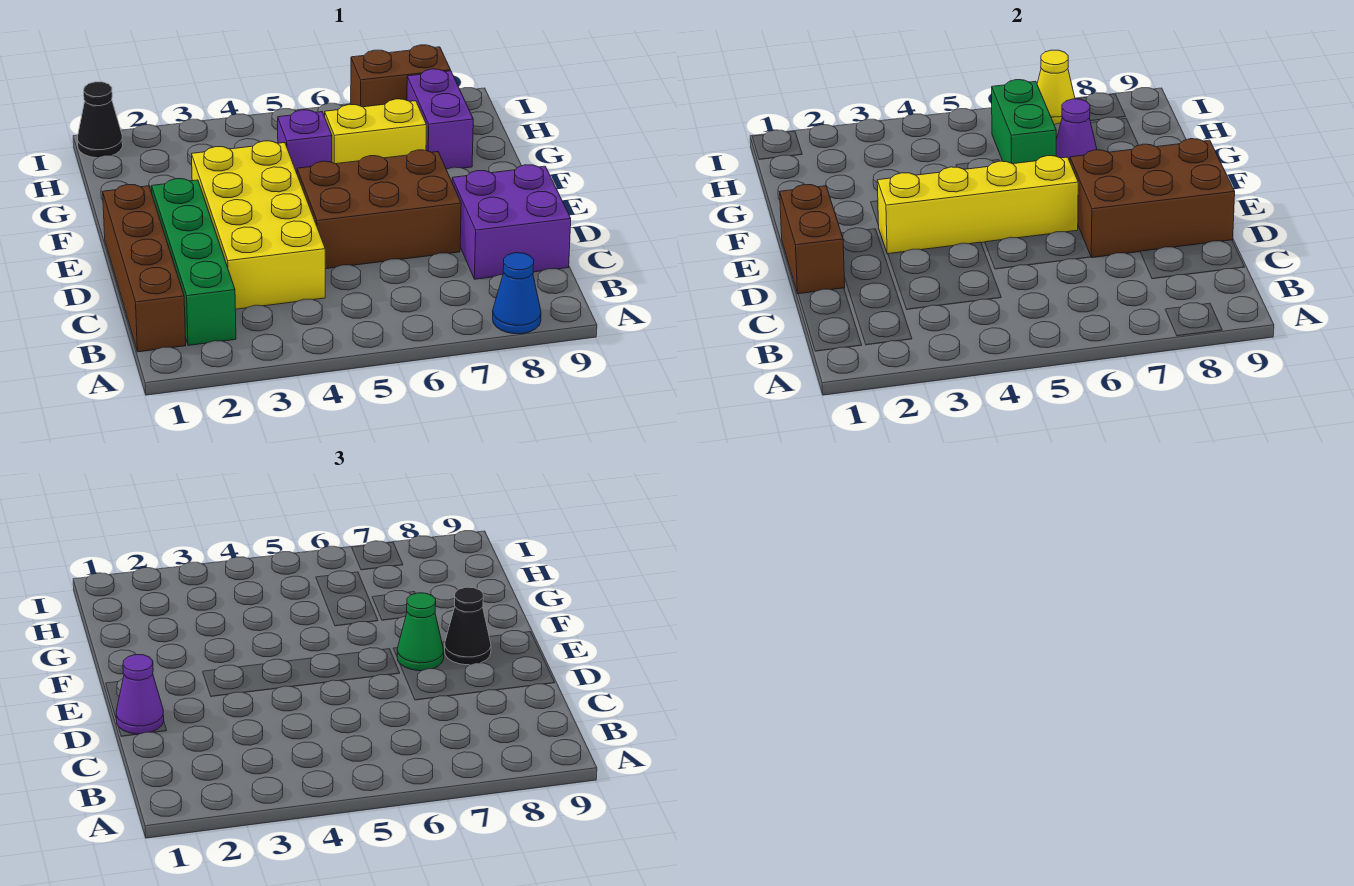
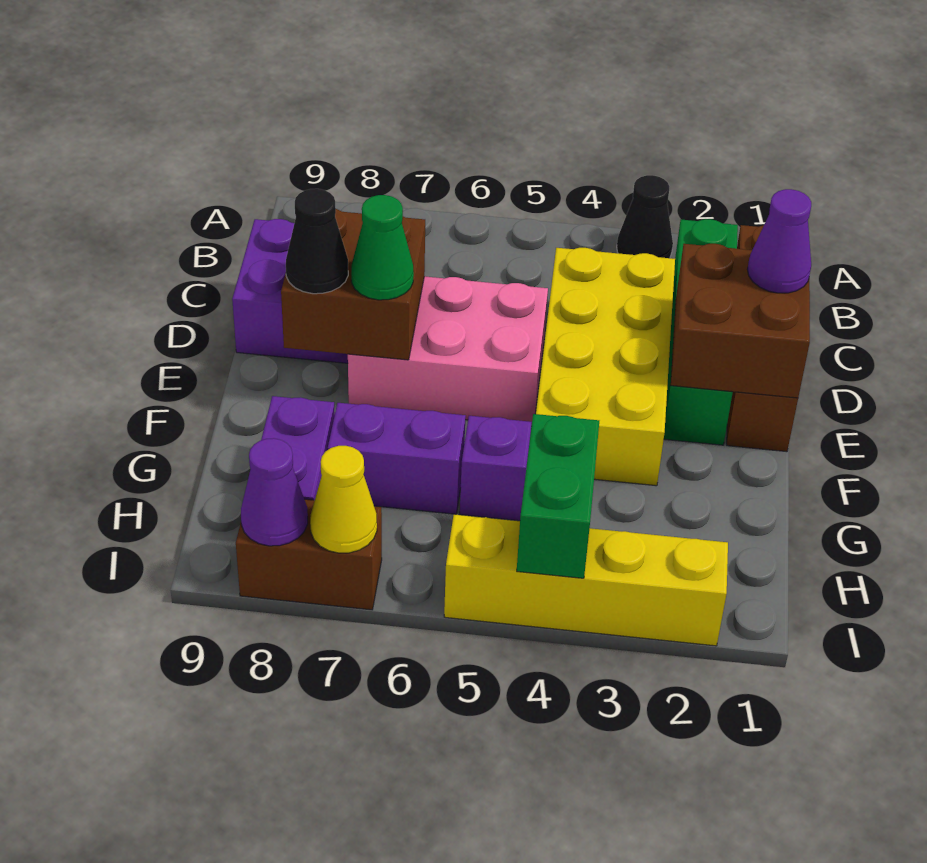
blue cone A8 level 1 -> none
brown brick D1:E1 level 2 -> brown brick D1:E2 level 2
brown brick D5:E7 level 1 -> pink brick D5:E7 level 1
brown brick D7:E9 level 2 -> brown brick D7:E8 level 2
yellow brick E3:E6 level 2 -> yellow brick I2:I5 level 1
yellow brick G6:G7 level 1 -> purple brick G6:G7 level 1
green brick G6:H6 level 2 -> green brick H4:I4 level 2
purple cone G7 level 2 -> purple cone I8 level 2
black cone I1 level 1 -> black cone A3 level 1

